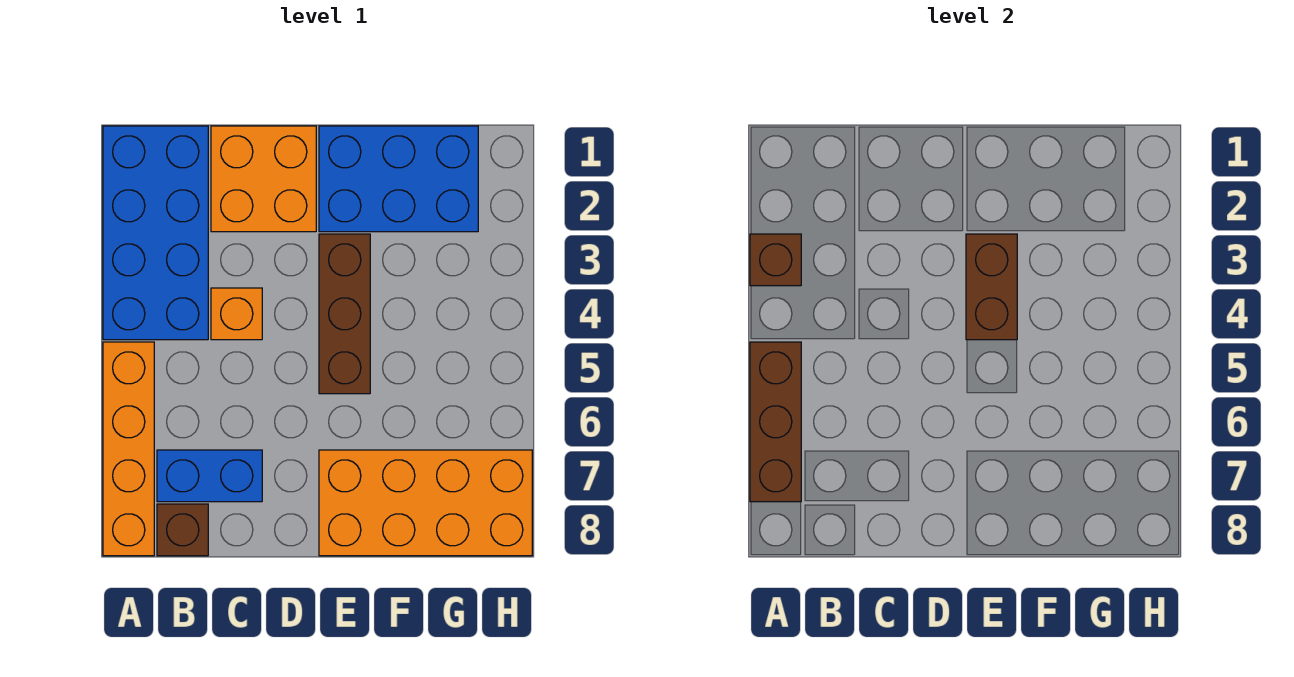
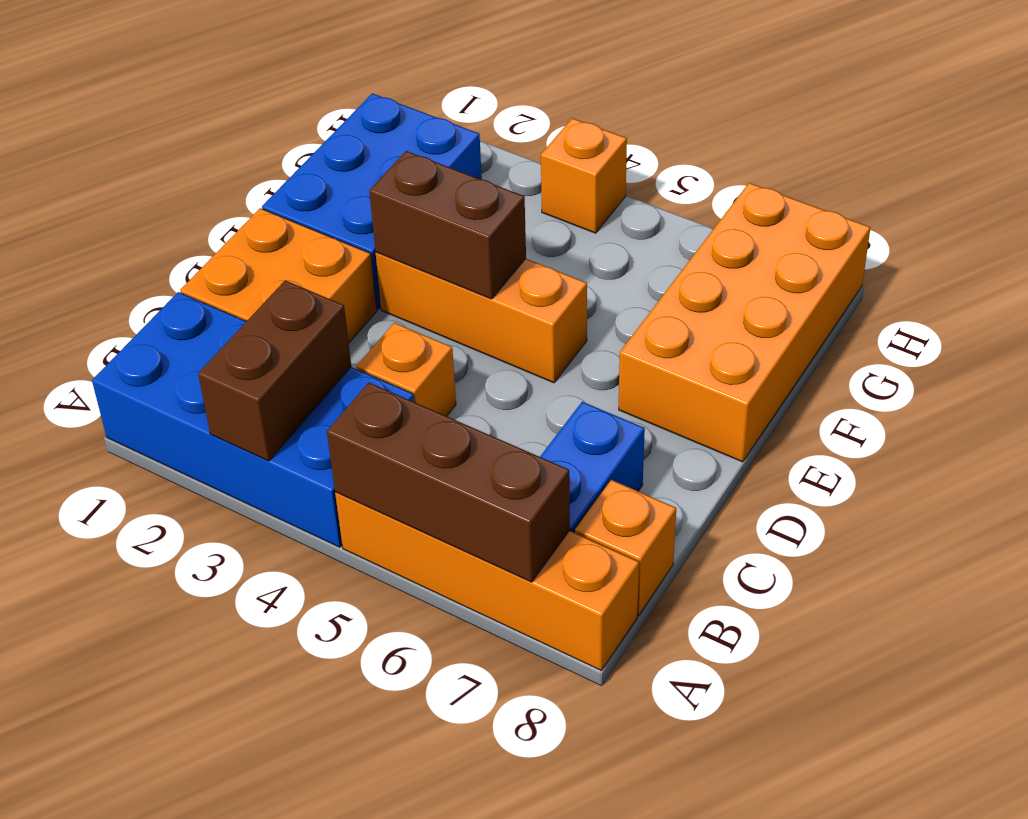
brown brick A3 level 2 -> brown brick A3:B3 level 2
brown brick B8 level 1 -> orange brick B8 level 1
brown brick E3:E5 level 1 -> orange brick E3:E5 level 1
none -> orange brick H4 level 1

